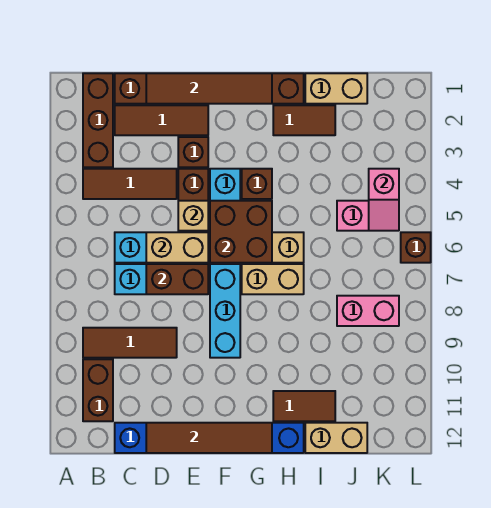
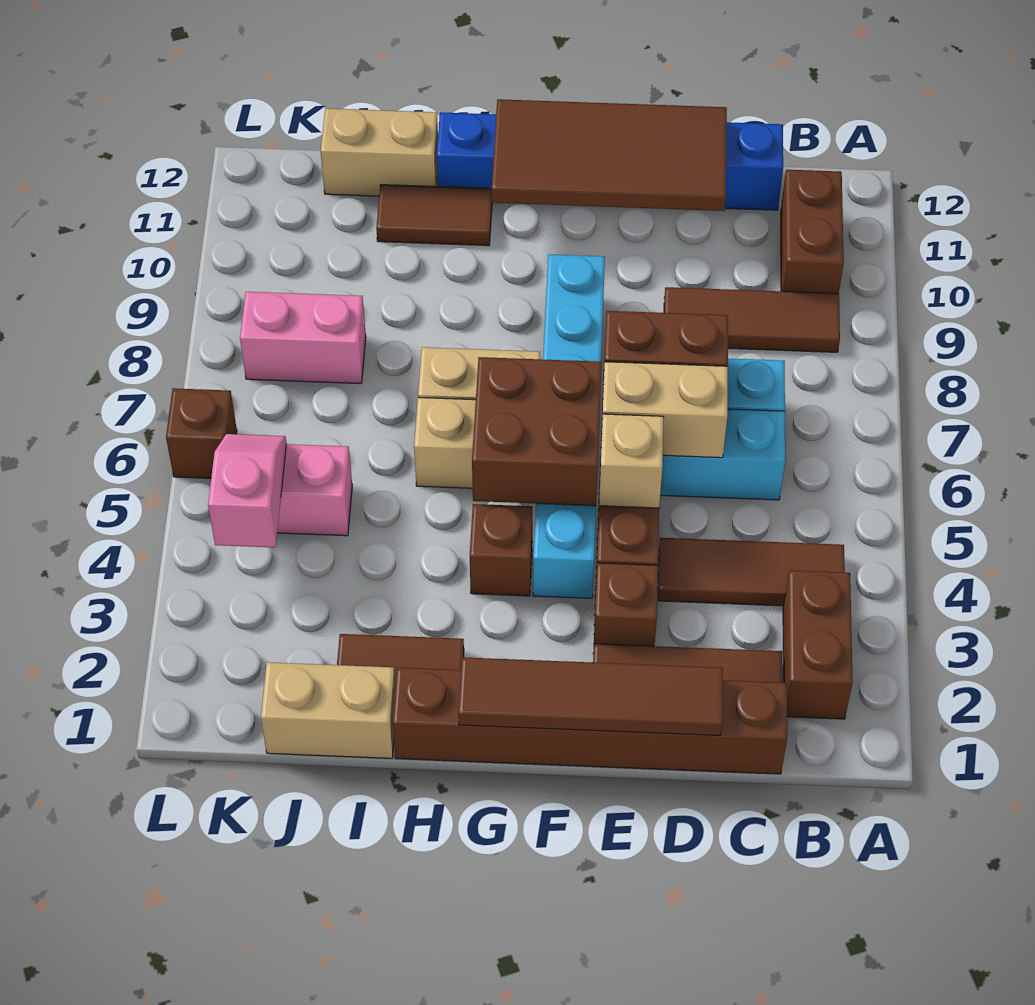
brown brick B1:B3 level 1 -> brown brick B2:B3 level 1
brown tile D12:G12 level 2 -> brown tile D11:G12 level 2

